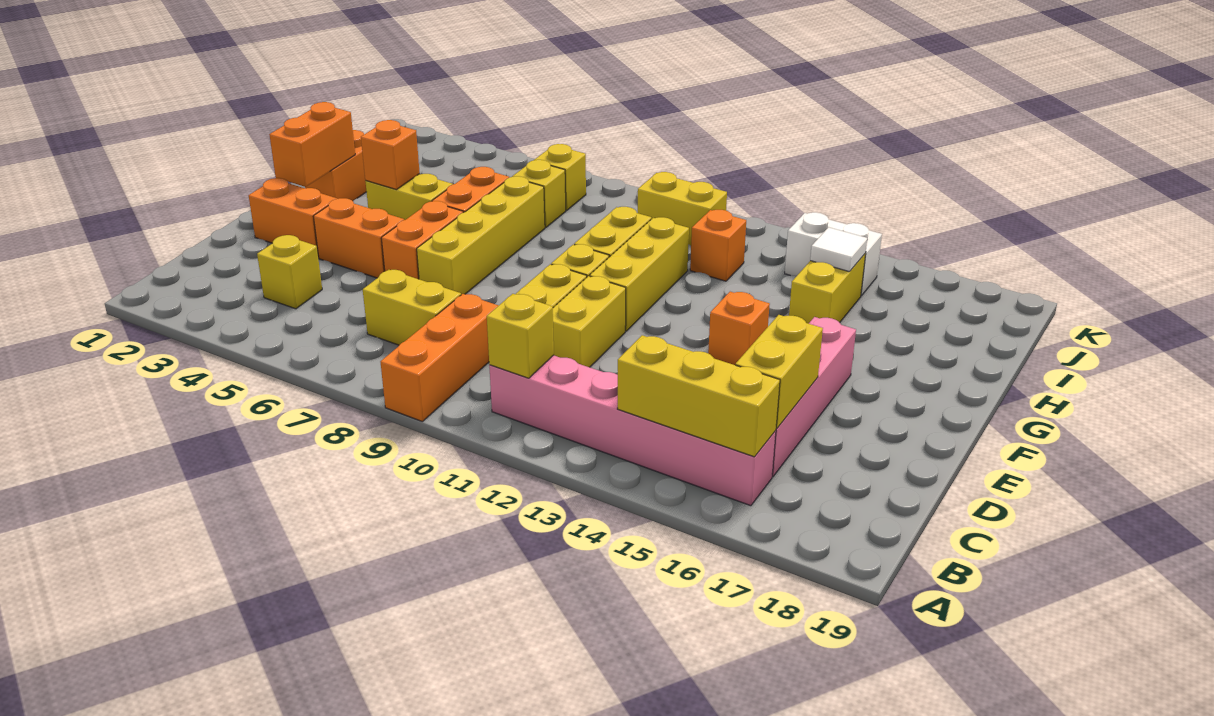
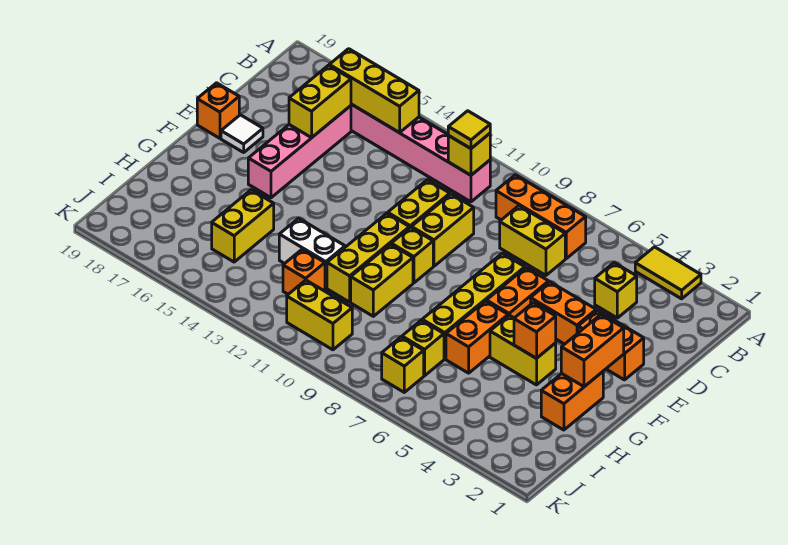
none -> yellow tile A3:A4 level 1
orange brick A9:C9 level 1 -> orange brick B7:B9 level 1
none -> yellow tile B11 level 3
orange brick F14 level 1 -> orange brick E19 level 1
white tile I15 level 2 -> white tile E18 level 1
white brick J14:J15 level 1 -> white brick H12:H13 level 1

